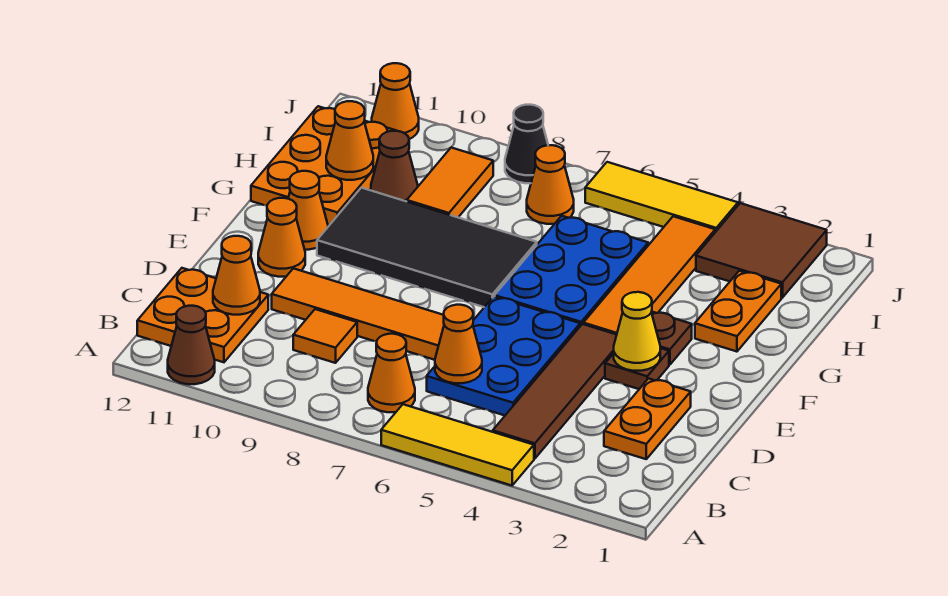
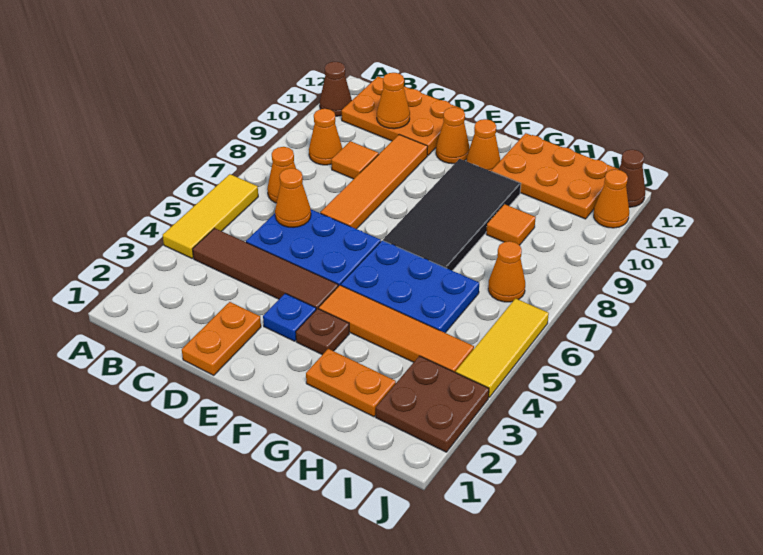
orange plate B11:C12 level 1 -> orange plate B11:D12 level 1
orange plate C2:D2 level 1 -> orange plate D1:D2 level 1
brown plate E3 level 1 -> blue plate E3 level 1
yellow cone E3 level 2 -> none
orange tile H9:I9 level 1 -> orange tile H9 level 1
brown cone H10 level 1 -> brown cone J12 level 1
orange cone H11 level 2 -> orange cone B9 level 1
brown tile I2:J3 level 1 -> brown plate I2:J3 level 1
black cone J8 level 1 -> none

